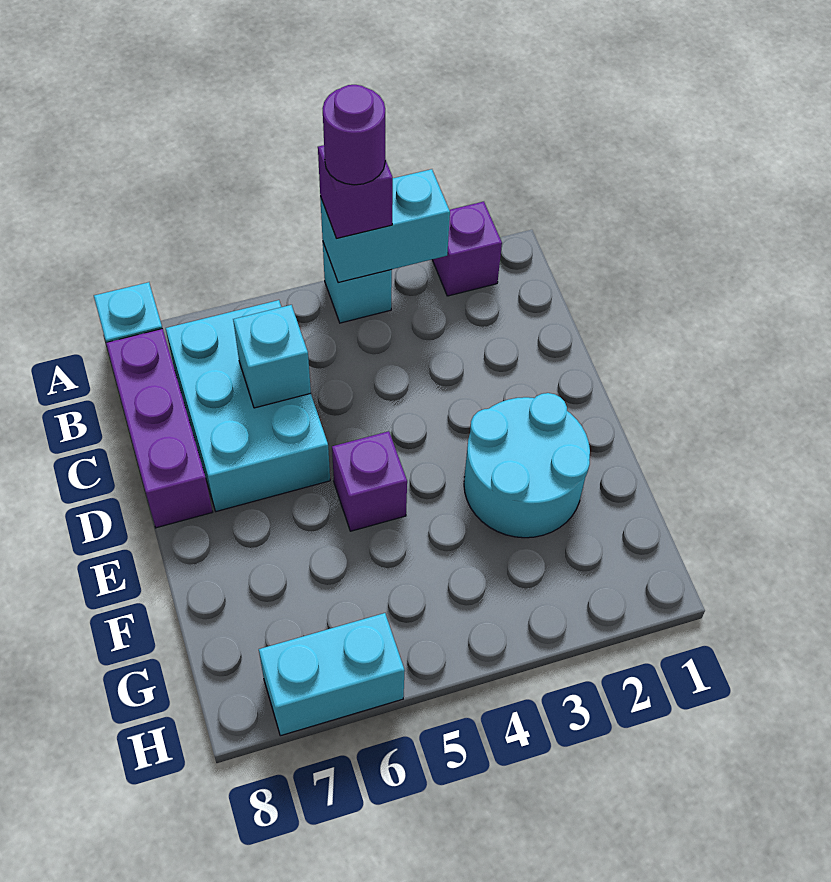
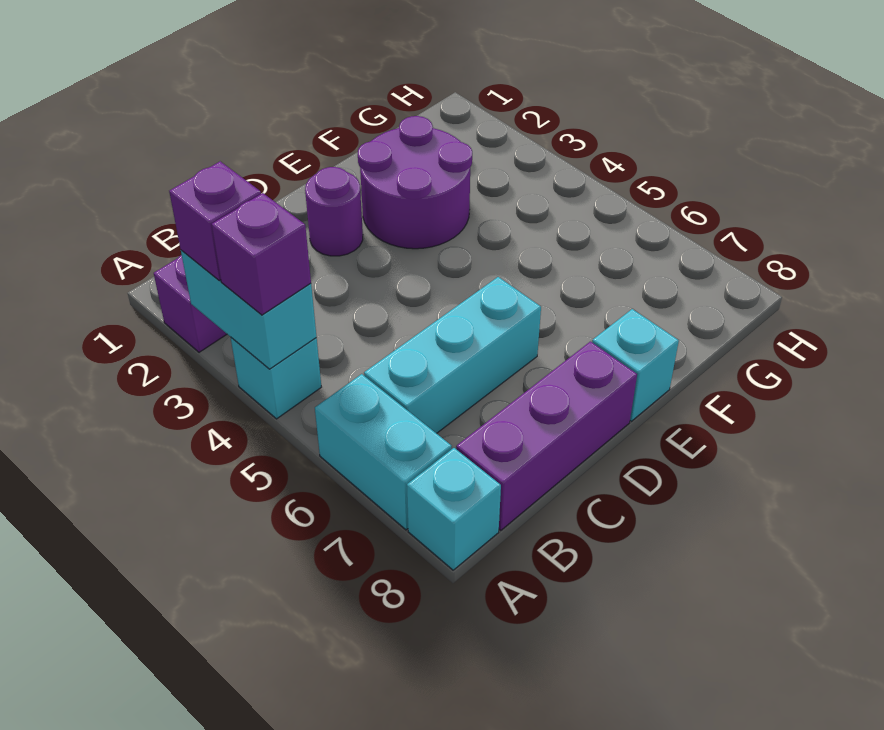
purple round brick A4 level 4 -> purple round brick D2 level 1
cyan brick B6:D7 level 1 -> cyan brick B6:D6 level 1
cyan brick C6 level 2 -> cyan brick E8 level 1
cyan round brick E2:F3 level 1 -> purple round brick E2:F3 level 1
purple brick E5 level 1 -> purple brick A3 level 3
cyan brick H6:H7 level 1 -> cyan brick A6:A7 level 1

